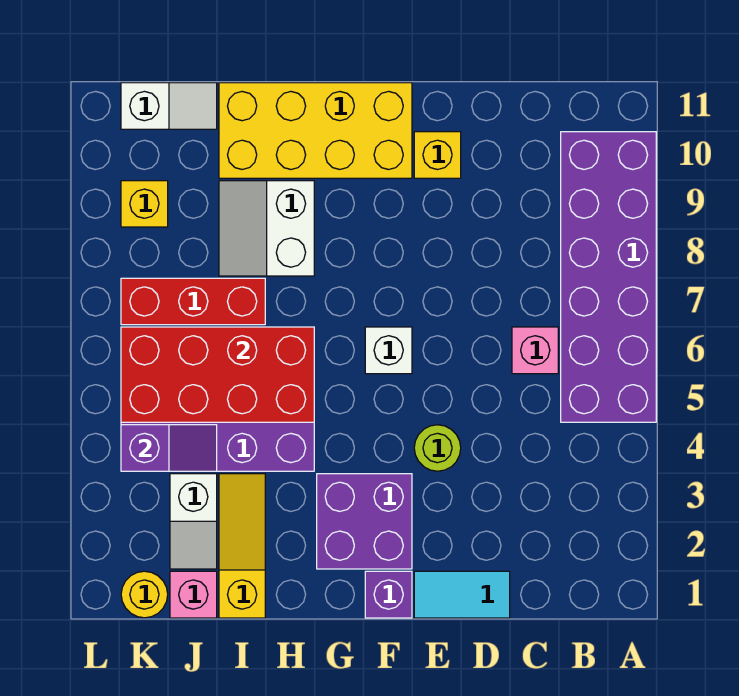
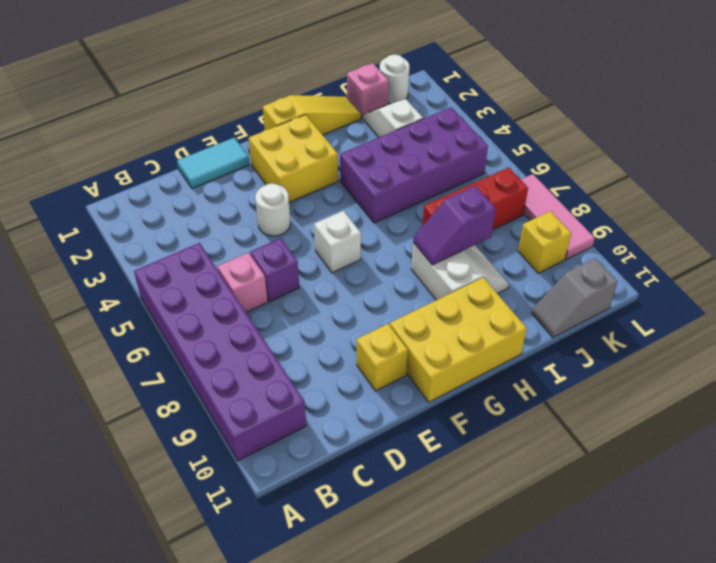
lime round brick E4 level 1 -> white round brick E4 level 1
purple brick F1 level 1 -> purple brick D6 level 1
purple brick F2:G3 level 1 -> yellow brick F2:G3 level 1
yellow brick F10:I11 level 1 -> yellow brick F10:H11 level 1
red brick H5:K6 level 2 -> none
yellow slope I1:I3 level 1 top 1 -> yellow slope G1:I1 level 1 top G
purple slope J4:K4 level 2 top K -> purple slope H8:I8 level 2 top I
white slope J11:K11 level 1 top K -> grey slope J11:K11 level 1 top K
yellow round brick K1 level 1 -> white round brick K1 level 1
none -> pink tile L7:L9 level 1

